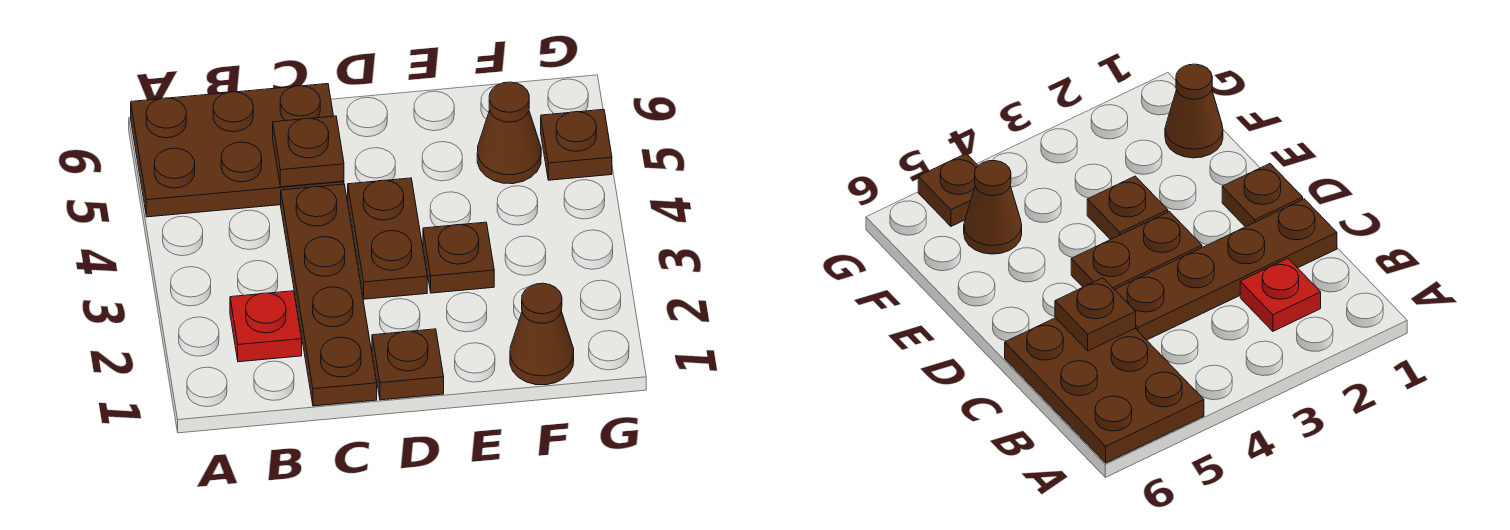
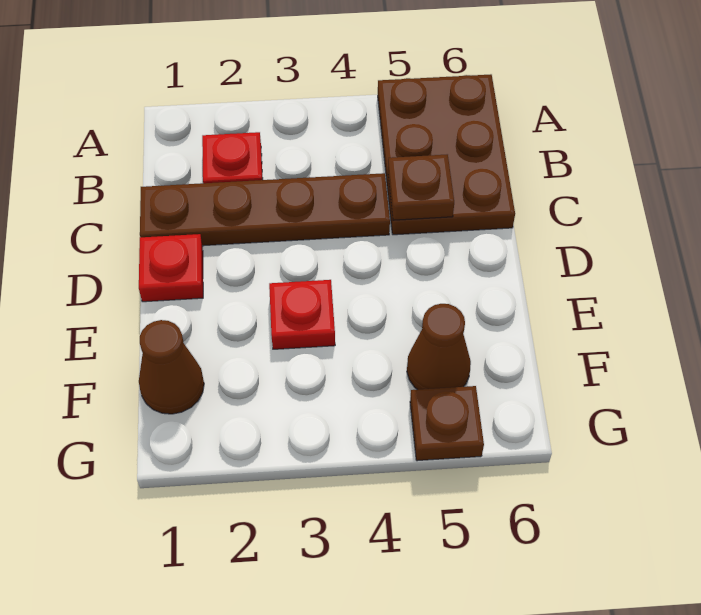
brown plate D1 level 1 -> red plate D1 level 1
brown plate D3:D4 level 1 -> none
brown plate E3 level 1 -> red plate E3 level 1

